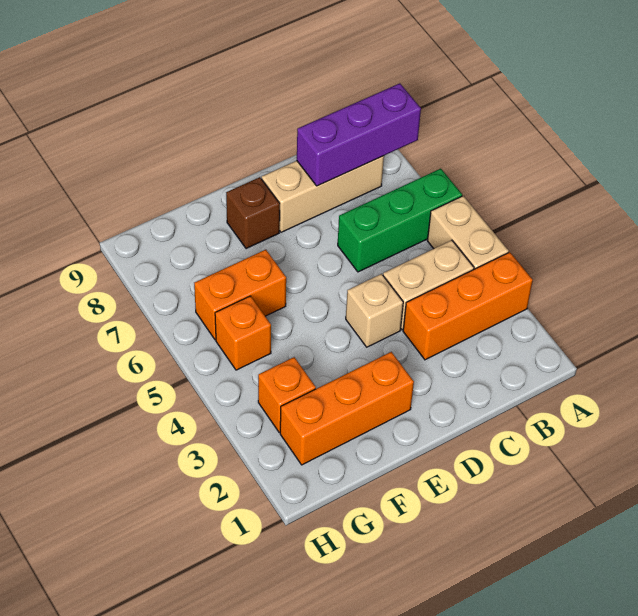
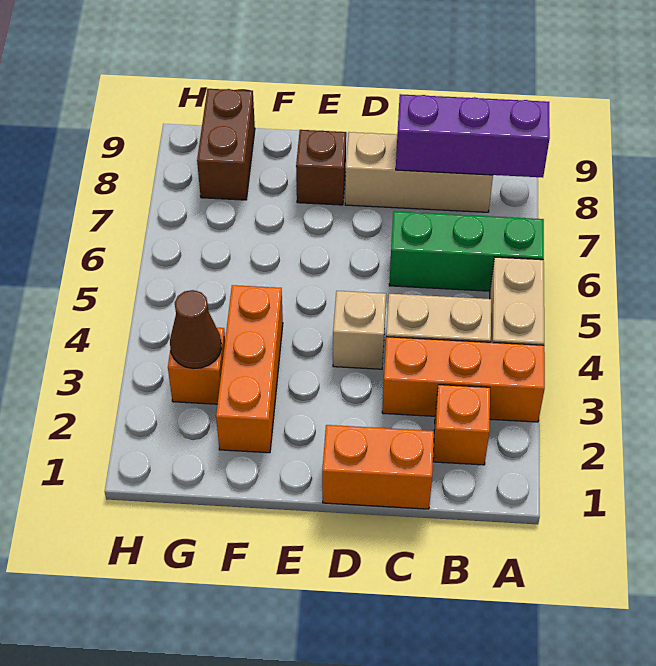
orange brick E2:G2 level 1 -> orange brick F2:F4 level 1
orange brick F6:G6 level 1 -> orange brick C1:D1 level 1
none -> brown cone G3 level 2
orange brick G5 level 1 -> orange brick B2 level 1
none -> brown brick G8:G9 level 1

